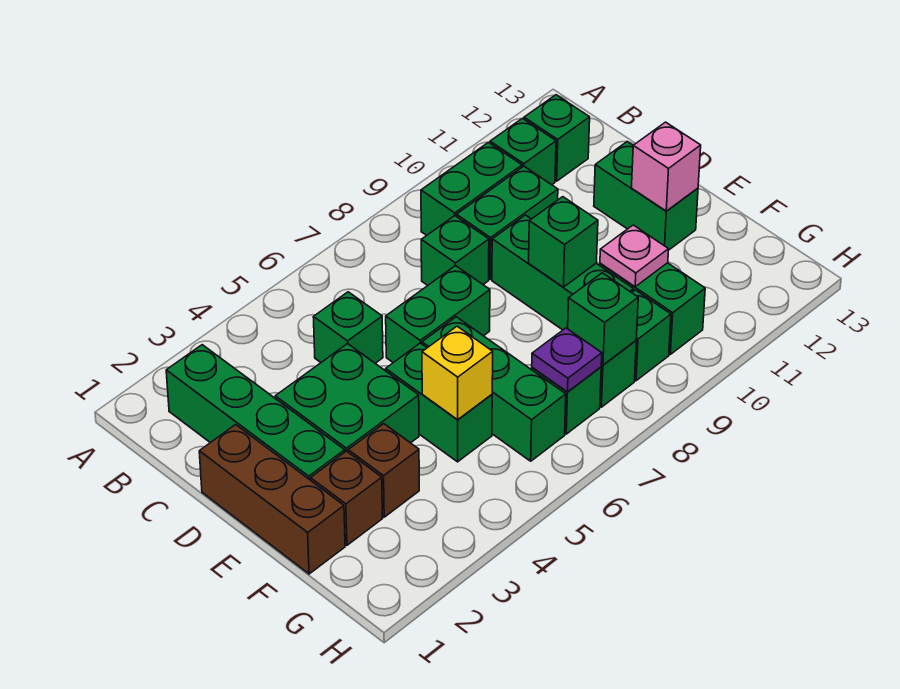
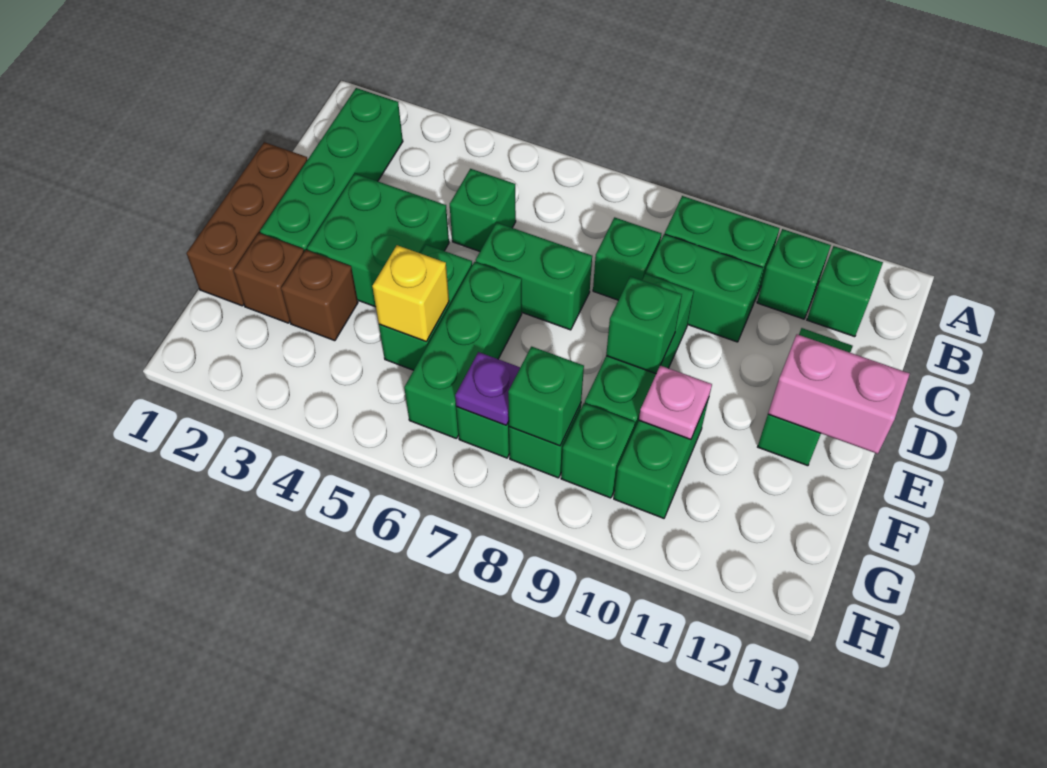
pink brick E12 level 2 -> pink brick E12:E13 level 2

